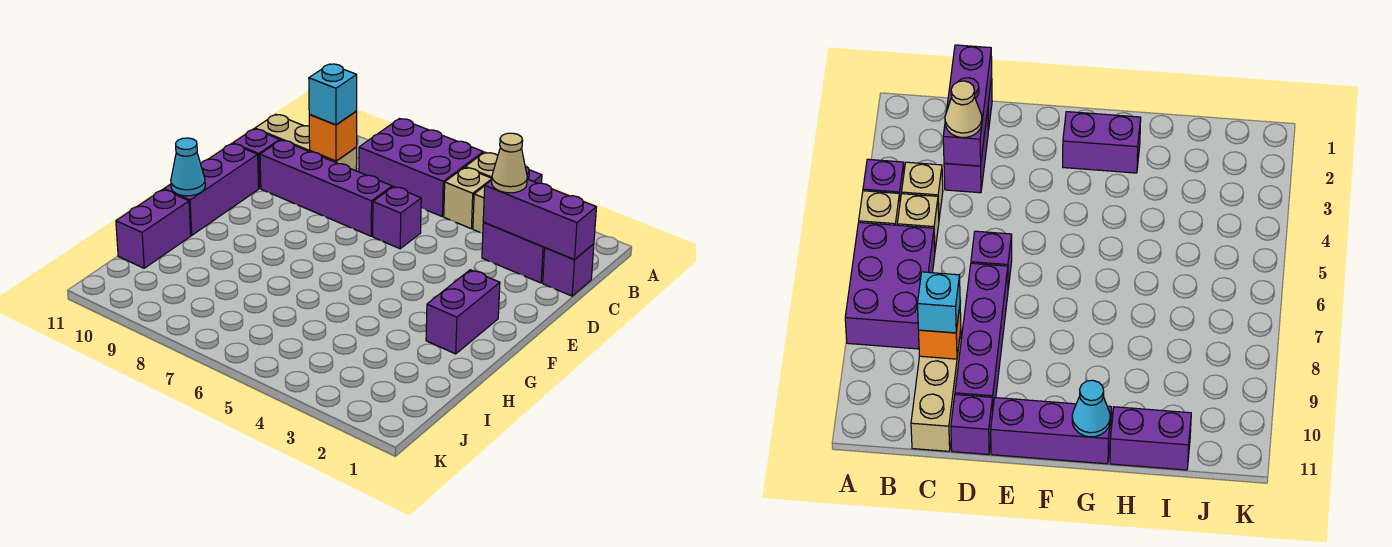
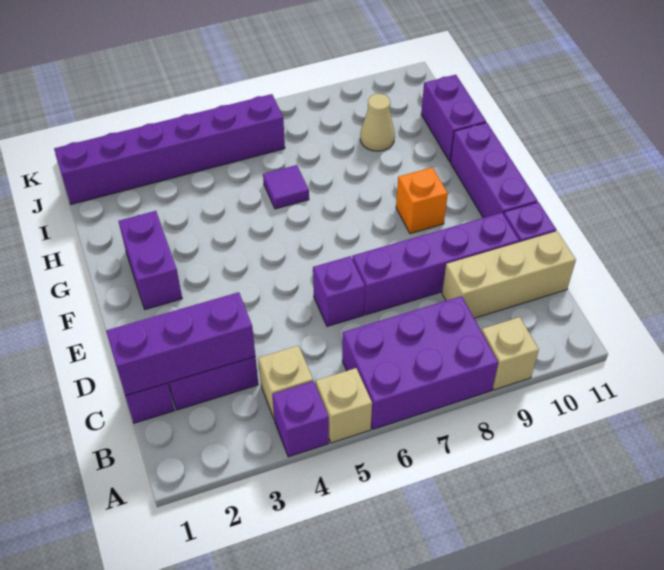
tan brick B5 level 1 -> tan brick A9 level 1
tan cone C3 level 3 -> tan cone I9 level 1
orange brick C9 level 2 -> orange brick F9 level 1
cyan brick C9 level 3 -> none
cyan cone G11 level 2 -> none
none -> purple tile H6 level 1
none -> purple brick J1:J6 level 1

